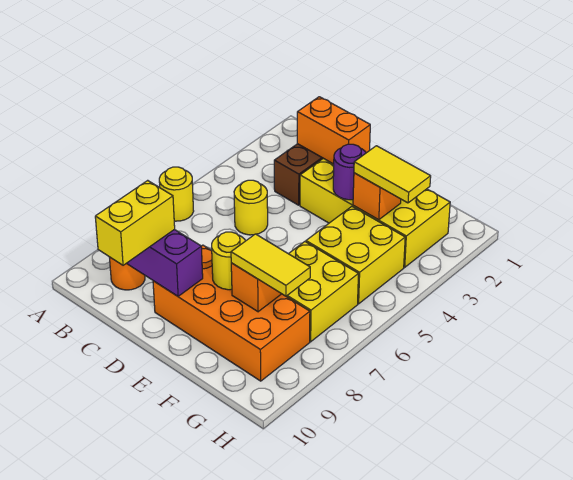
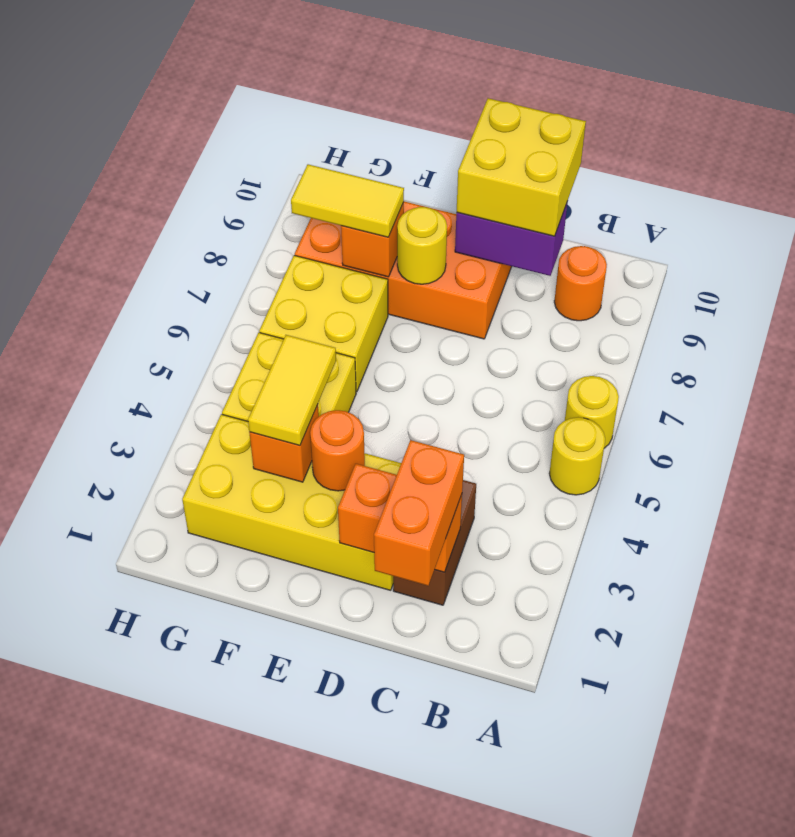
none -> orange brick C1:C2 level 3
yellow round brick C5 level 1 -> yellow round brick A5 level 1
yellow brick C9:C10 level 3 -> yellow brick C9:D10 level 3
purple round brick E3 level 2 -> orange round brick E3 level 2
yellow tile F3:G3 level 3 -> yellow tile F3:F4 level 3

